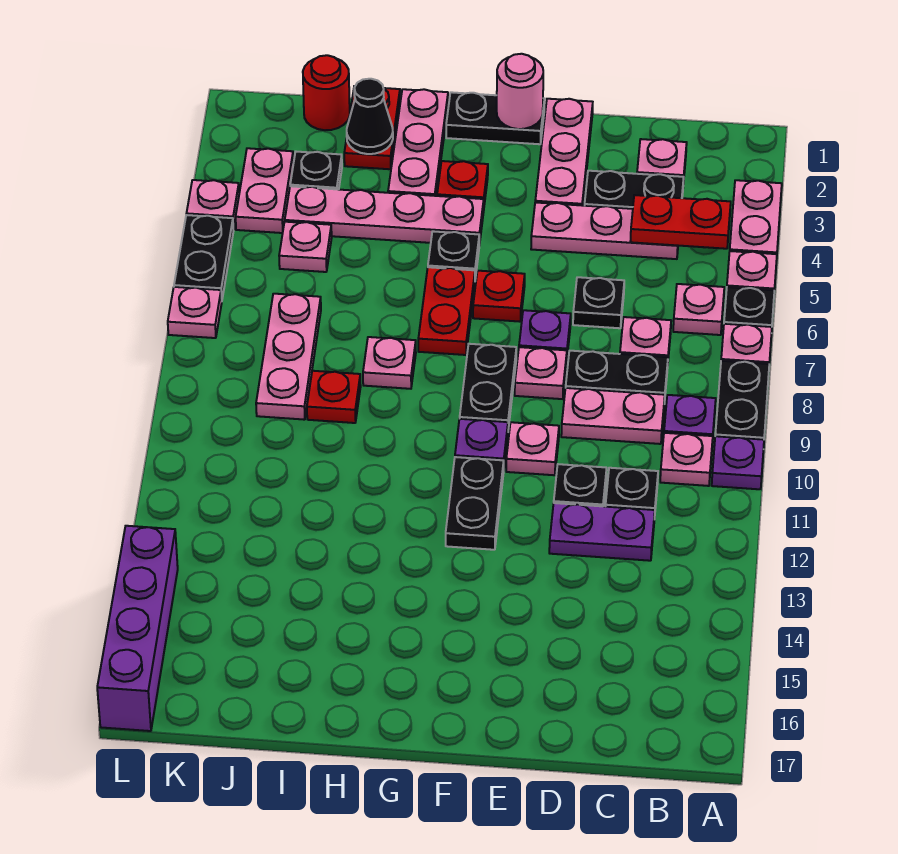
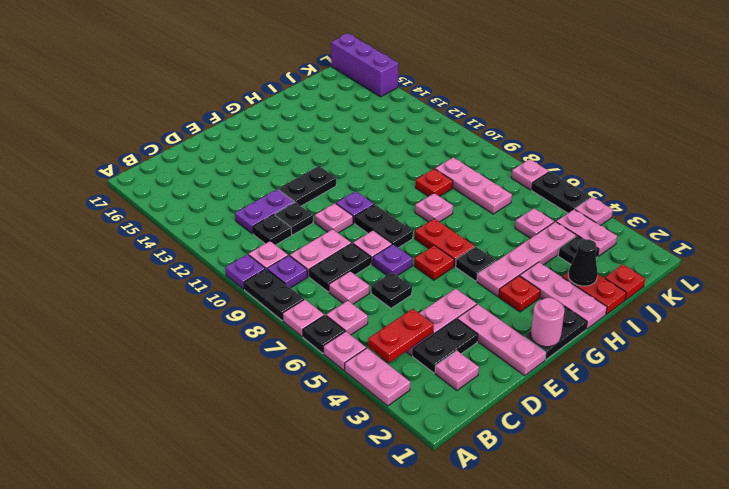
black plate F11:F12 level 1 -> black plate E12:F12 level 1
red round brick J1 level 1 -> red plate J1 level 1
purple brick L14:L17 level 1 -> purple brick L15:L17 level 1

